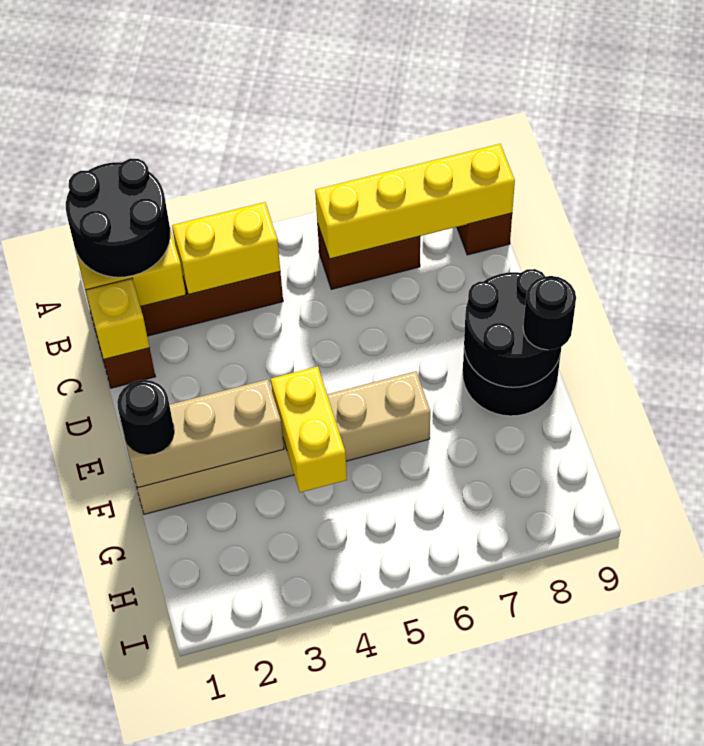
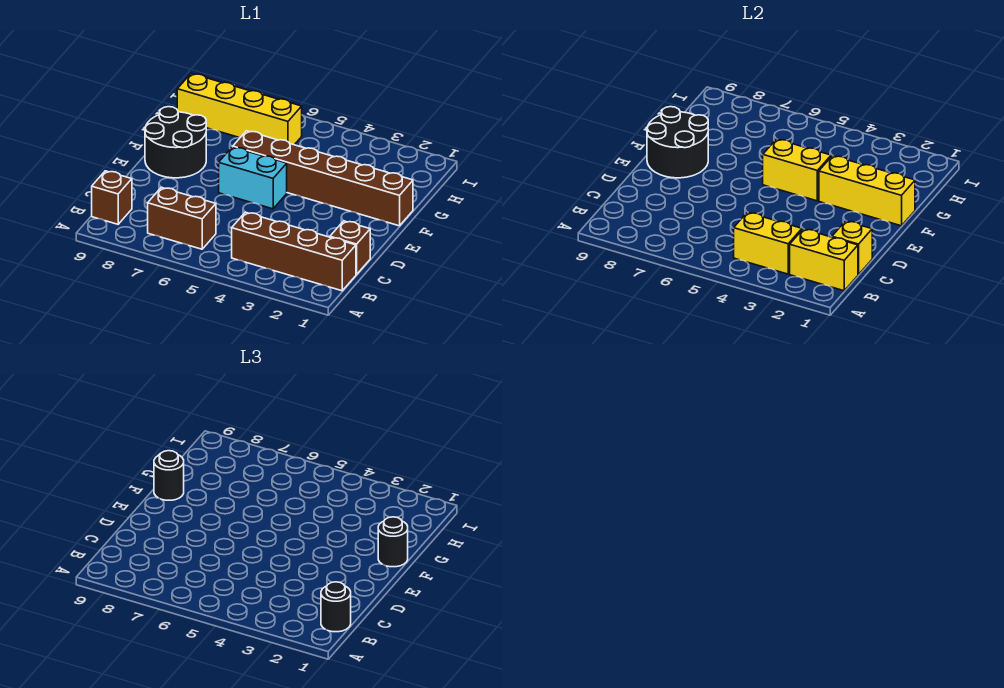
black round brick A1:B2 level 3 -> black round brick B1 level 3
yellow brick B6:B9 level 2 -> yellow brick H6:H9 level 1
none -> cyan brick E5:E6 level 1
tan brick F1:F6 level 1 -> brown brick F1:F6 level 1
tan brick F1:F3 level 2 -> yellow brick F1:F3 level 2
yellow brick F4:G4 level 2 -> yellow brick F4:F5 level 2

